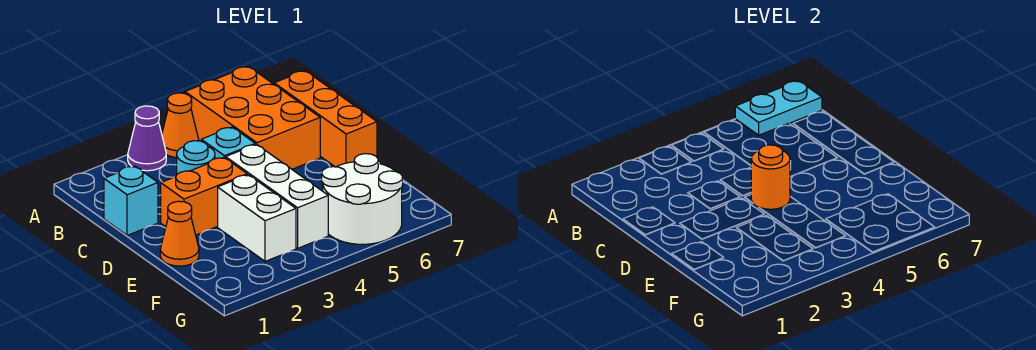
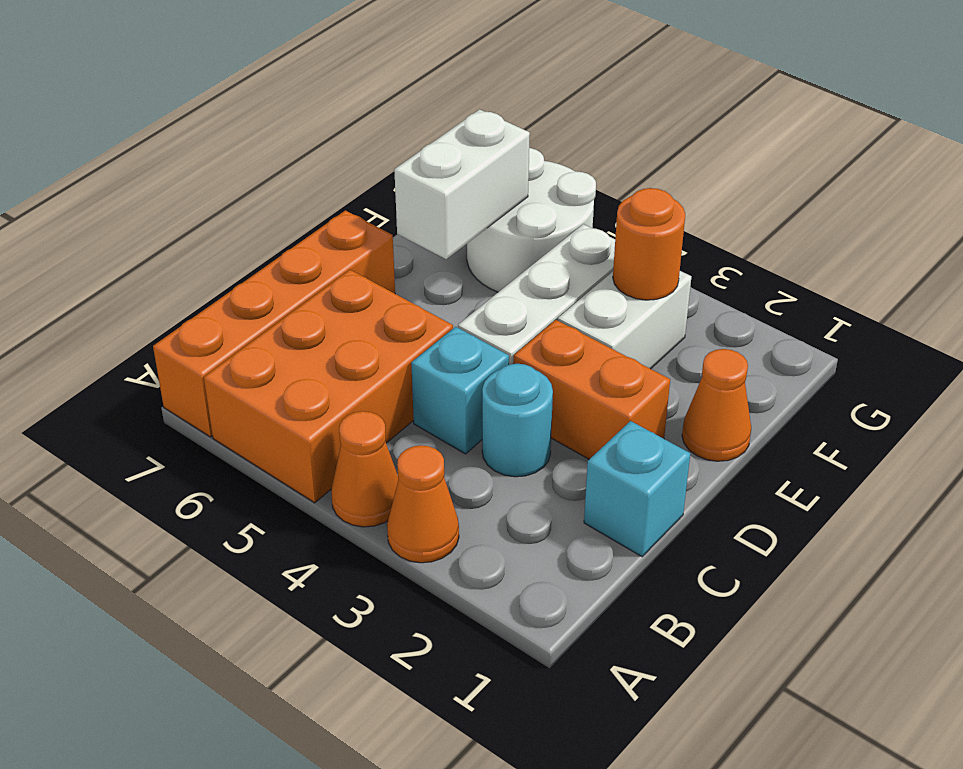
purple cone A3 level 1 -> orange cone A3 level 1
cyan plate A6:A7 level 2 -> none
orange brick B7:D7 level 1 -> orange brick A7:D7 level 1
orange round brick D4 level 2 -> orange round brick F3 level 2
none -> white brick E6:F6 level 2

